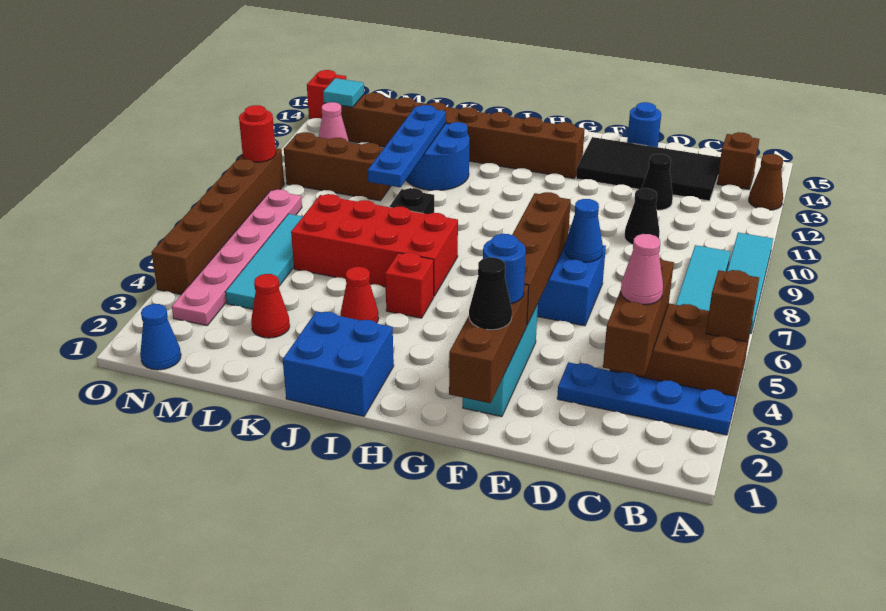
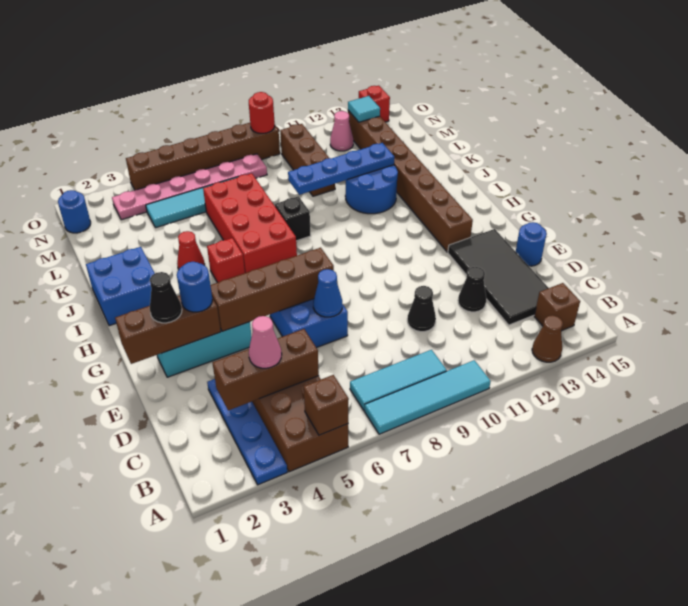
red cone L3 level 1 -> none
blue cone N1 level 1 -> blue round brick N1 level 1

